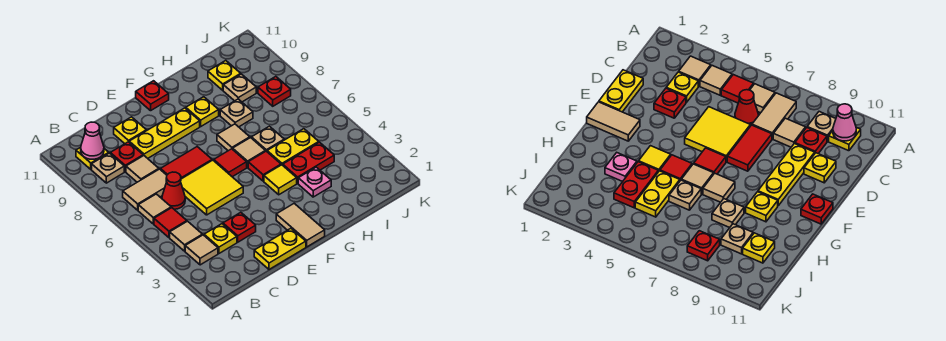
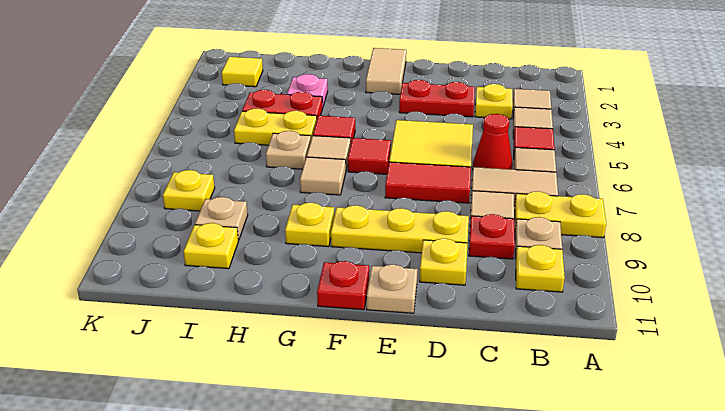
pink cone B10 level 2 -> none
yellow plate D1:E1 level 1 -> yellow plate A8:B8 level 1
red plate D3 level 1 -> red plate D3:E3 level 1
yellow tile G4 level 1 -> yellow tile J2 level 1
tan plate H8 level 1 -> tan plate E11 level 1
red plate J8 level 1 -> yellow plate J8 level 1

